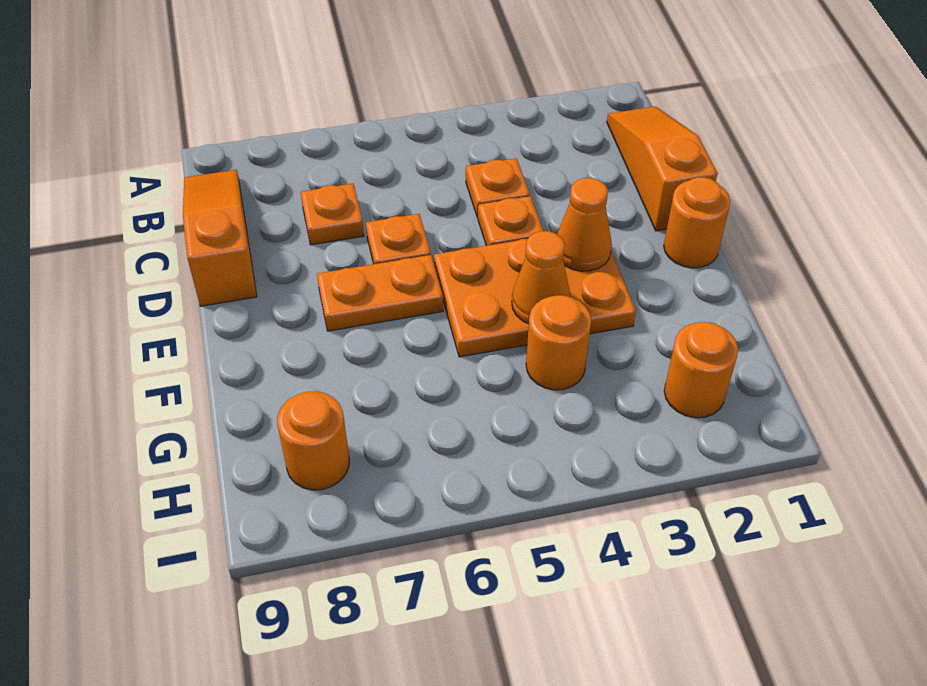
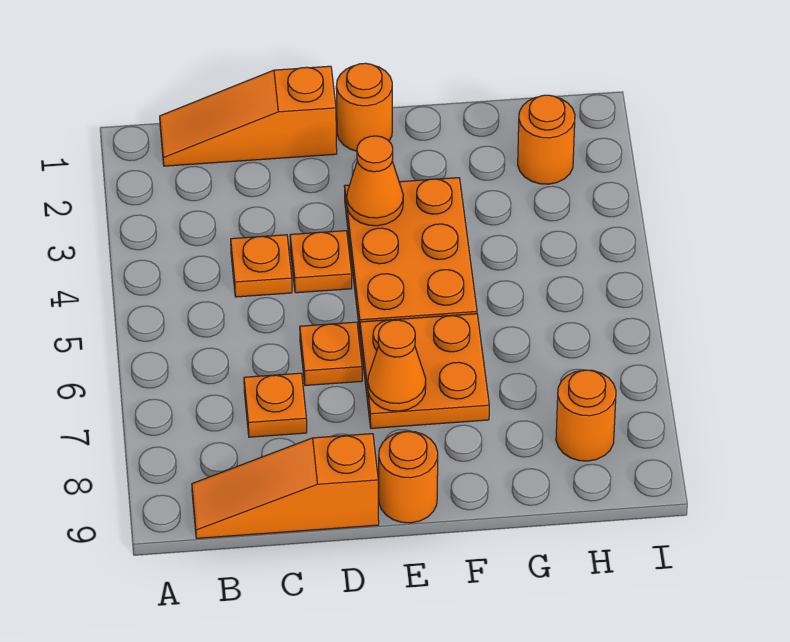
orange plate E6:E7 level 1 -> orange plate E6:F7 level 1
orange cone F4 level 2 -> orange cone E7 level 2
orange round brick G4 level 1 -> orange round brick E9 level 1

